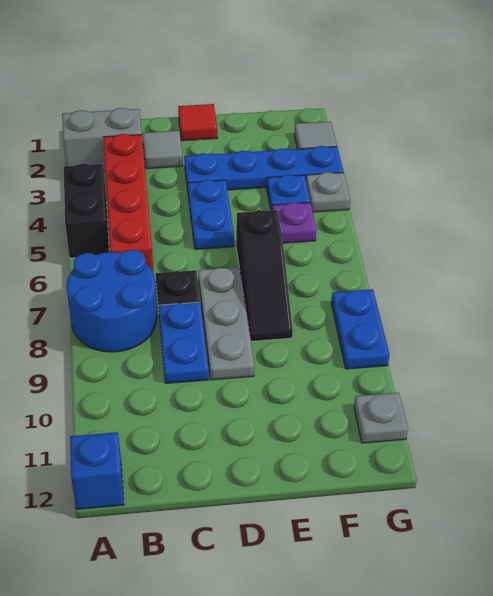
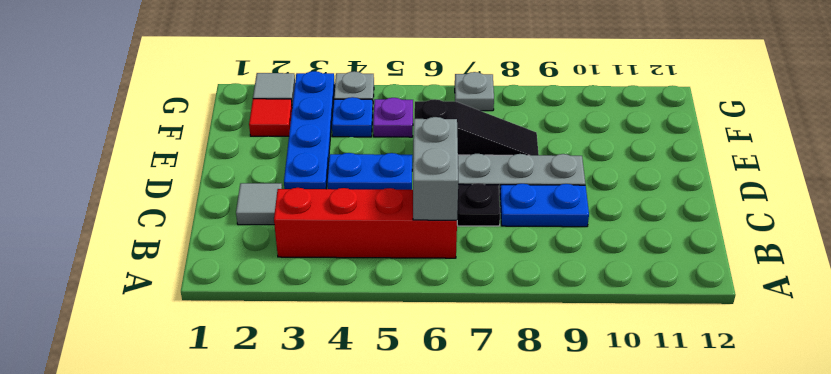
grey brick A2:B2 level 1 -> grey brick B6:C6 level 2
black brick A4:A5 level 1 -> none
blue round brick A7:B8 level 1 -> none
blue brick A12 level 1 -> none
red tile D1 level 1 -> red tile F2 level 1
blue plate G8:G9 level 1 -> none
grey plate G11 level 1 -> grey plate G7 level 1

